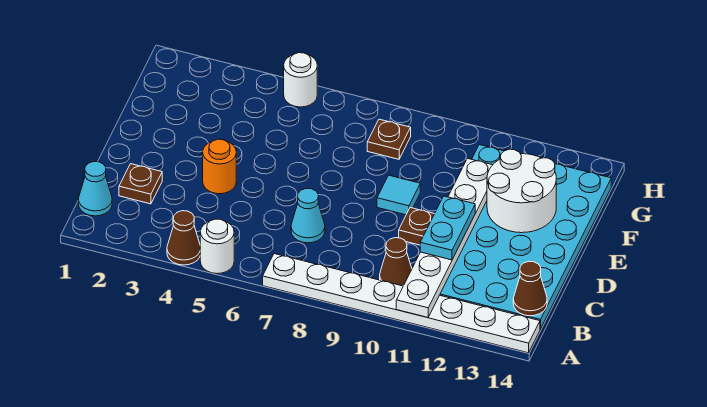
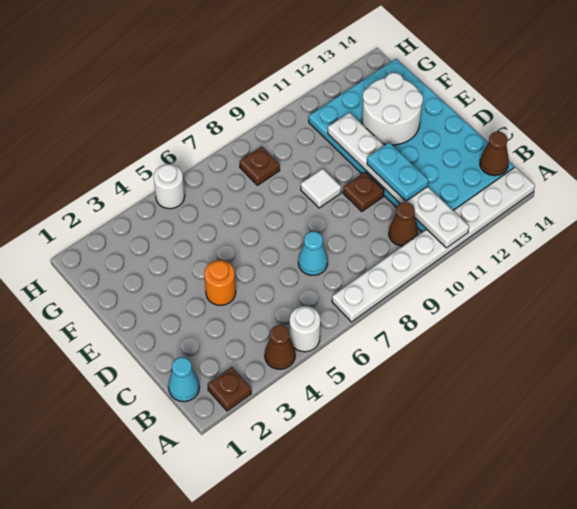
brown plate C2 level 1 -> brown plate A2 level 1
cyan tile E9 level 1 -> white tile E9 level 1

